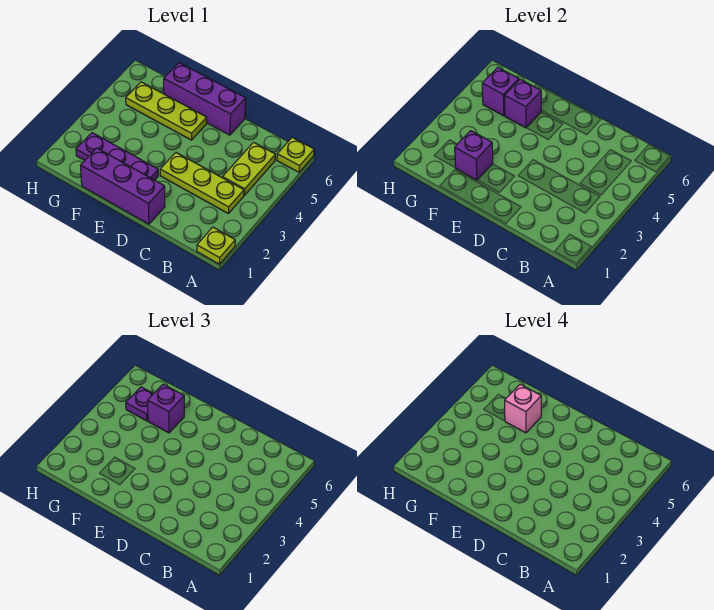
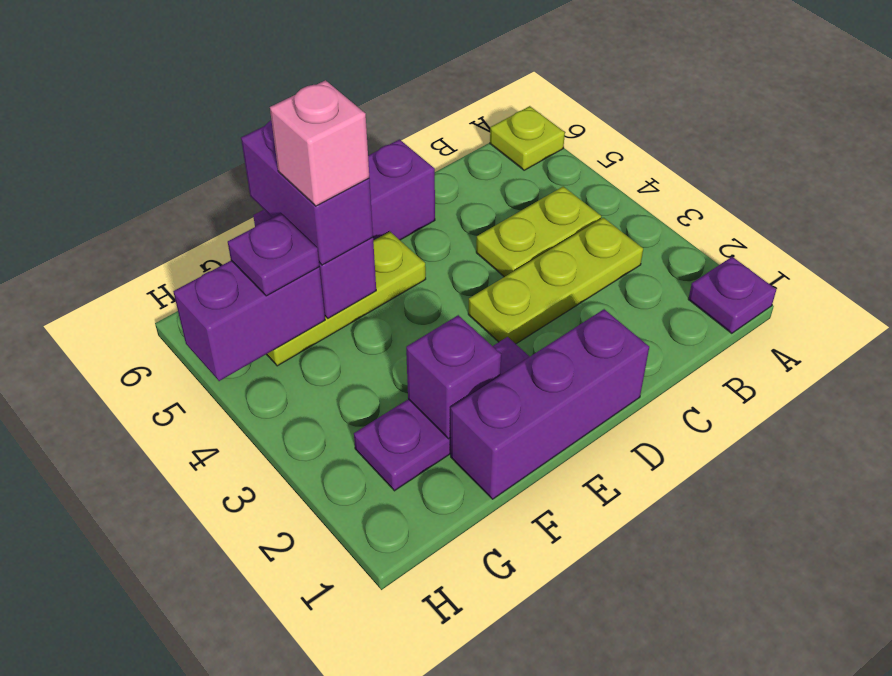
lime plate A1 level 1 -> purple plate A1 level 1
lime plate B4:B5 level 1 -> lime plate B4:C4 level 1
purple brick F5 level 3 -> purple brick F5:F6 level 3
purple brick G5 level 2 -> purple brick G5:H5 level 2

